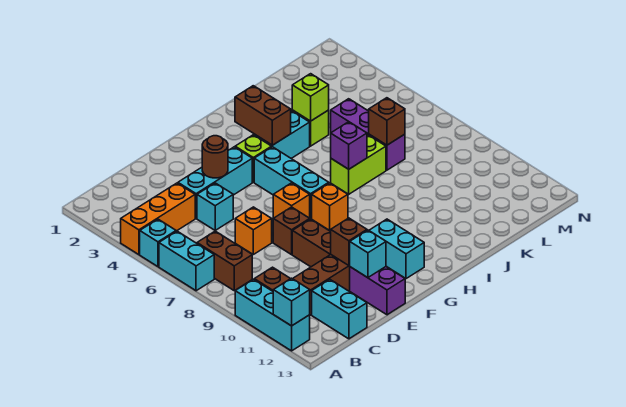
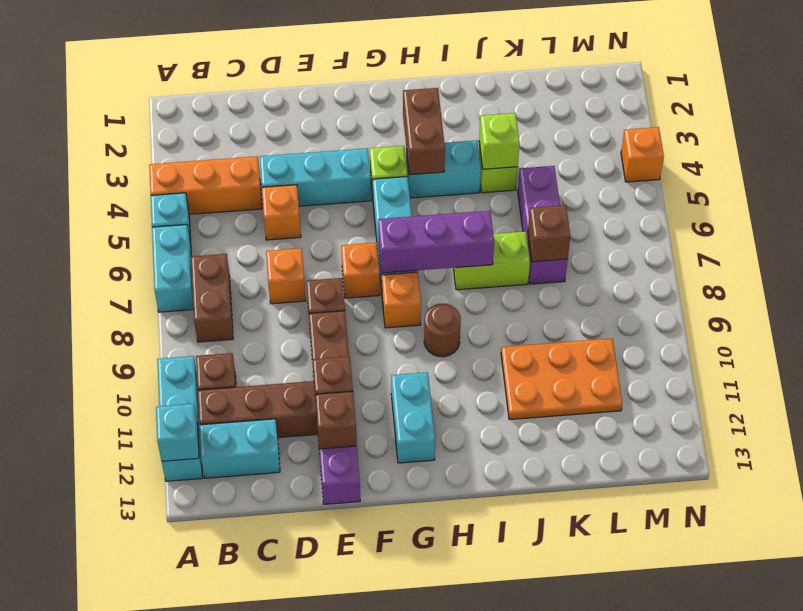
cyan brick C12:C13 level 1 -> cyan brick B12:C12 level 1
cyan brick D5 level 1 -> orange brick D5 level 1
brown round brick E4 level 2 -> brown round brick H9 level 1
cyan brick E12 level 2 -> brown brick E12 level 2
purple brick I7 level 2 -> purple brick G7:I7 level 2
none -> orange plate J10:L11 level 1
none -> orange brick N4 level 1

